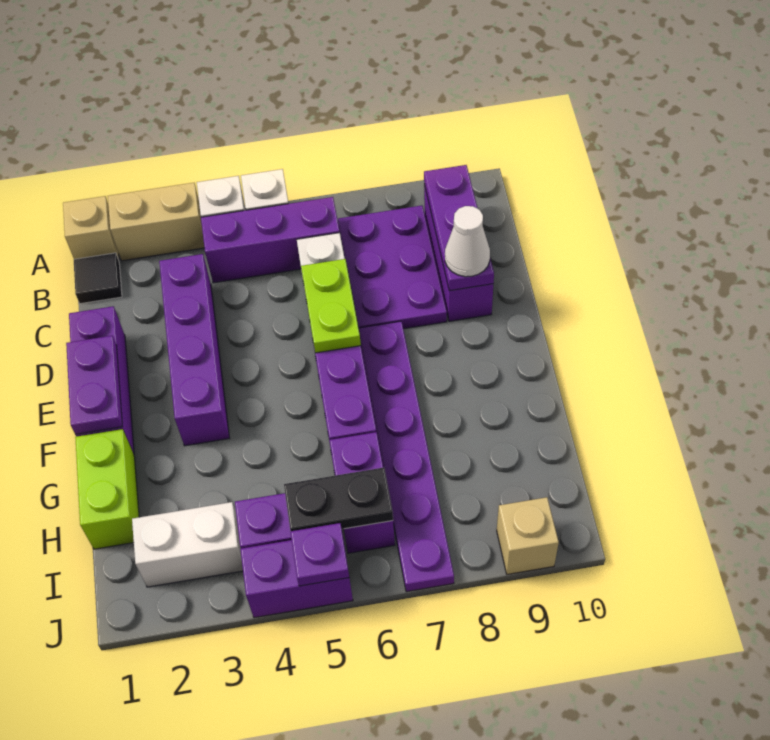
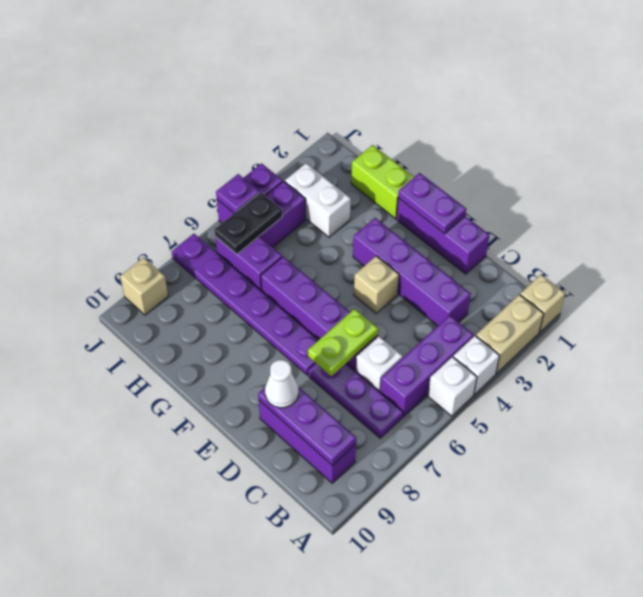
black tile B1 level 1 -> none
purple plate B7:D8 level 1 -> purple plate B7:D7 level 1
lime plate D6:E6 level 2 -> lime plate D6:D7 level 2
none -> tan brick E4 level 1
white brick I2:I3 level 1 -> white brick H3:I3 level 1

